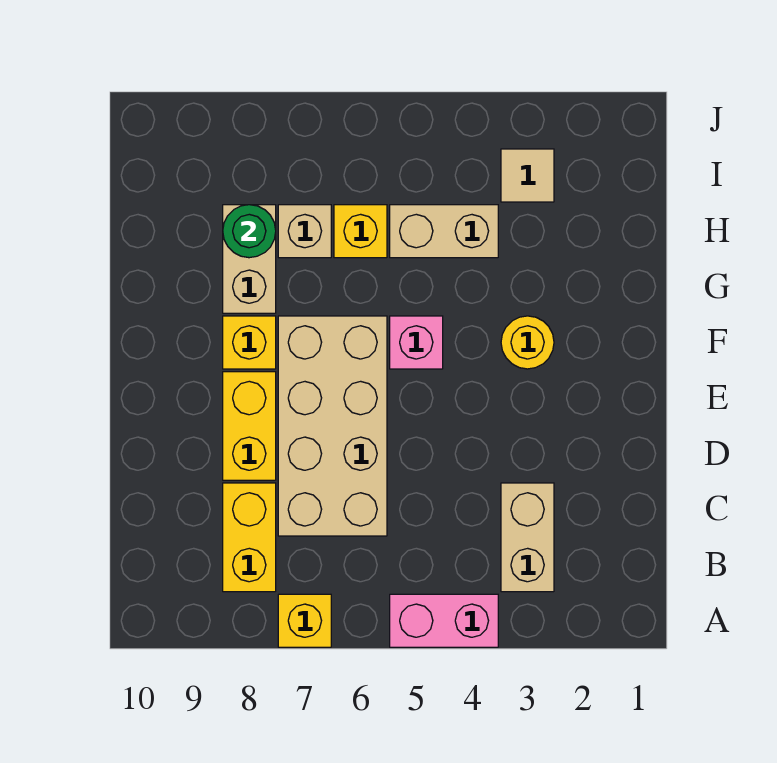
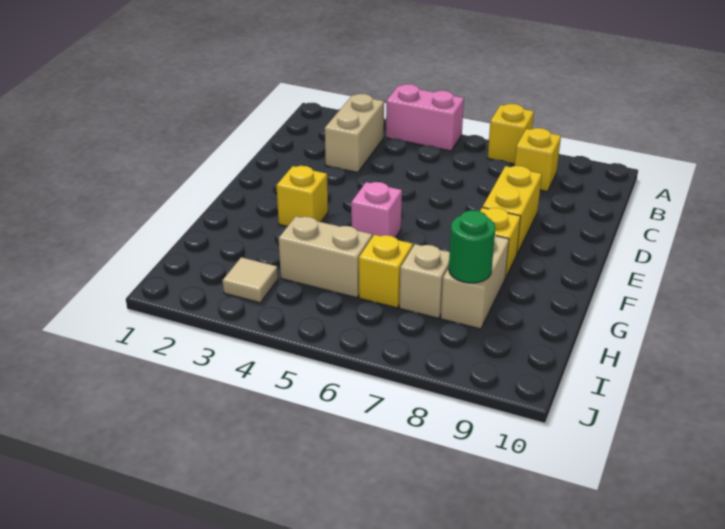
yellow brick B8:C8 level 1 -> yellow brick B8 level 1
tan brick C6:F7 level 1 -> none
yellow round brick F3 level 1 -> yellow brick F3 level 1

